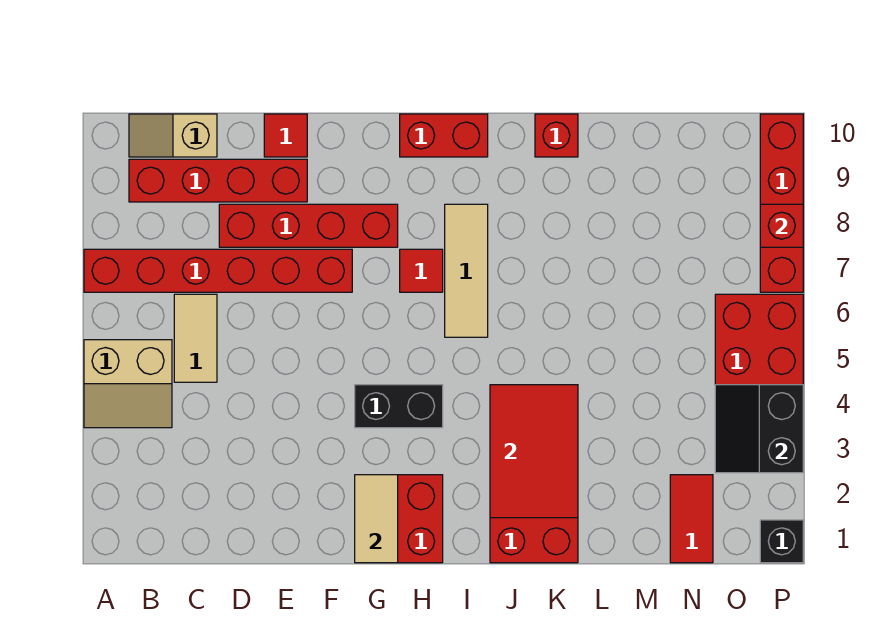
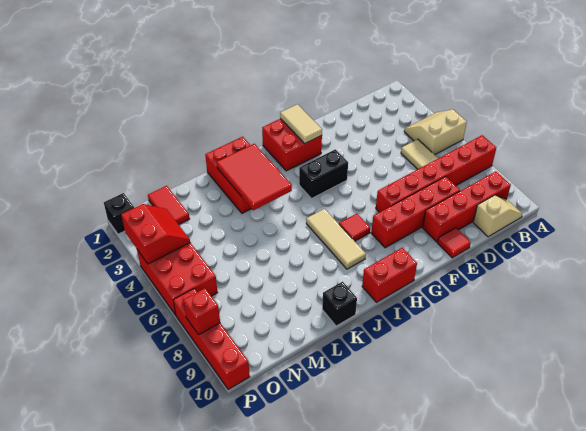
red brick K10 level 1 -> black brick K10 level 1
black slope O3:P4 level 2 top P -> red slope O3:P4 level 2 top P

